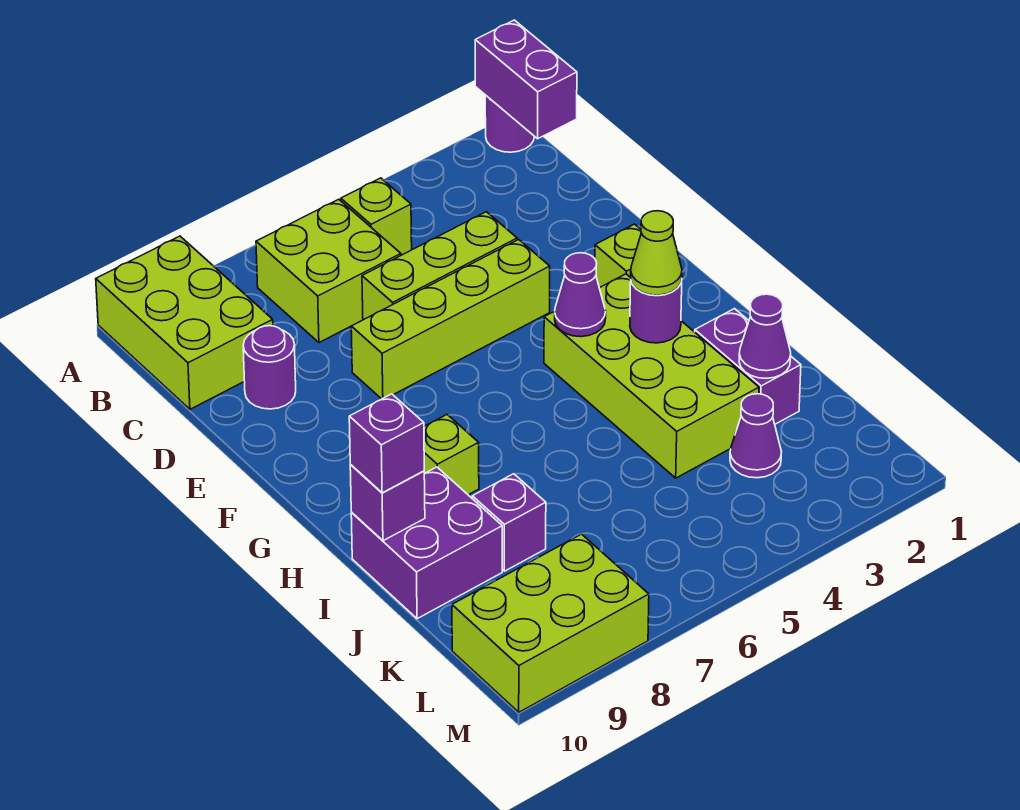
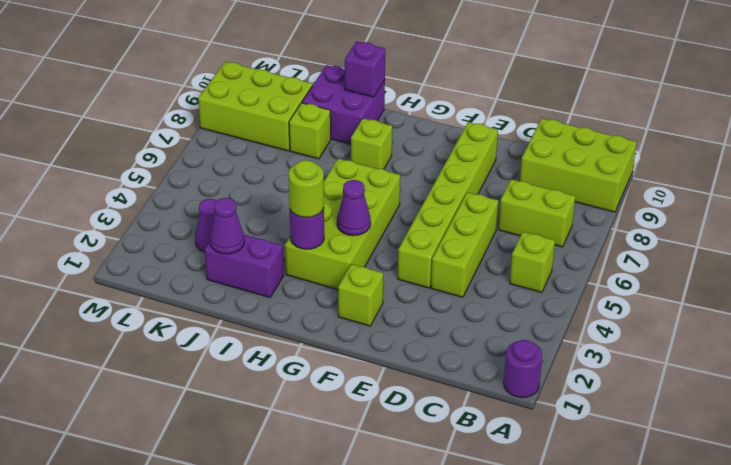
purple brick A1:B1 level 2 -> none
lime brick B6:C7 level 1 -> lime brick B7:C7 level 1
purple round brick D9 level 1 -> none
lime brick E4:E7 level 1 -> lime brick E4:E9 level 1
lime brick G3:J4 level 1 -> lime brick G3:H6 level 1
lime cone H3 level 3 -> lime round brick H3 level 3
purple brick I10 level 3 -> none
purple brick J8 level 1 -> lime brick J8 level 1
lime brick L8:M10 level 1 -> lime brick K8:M9 level 1

